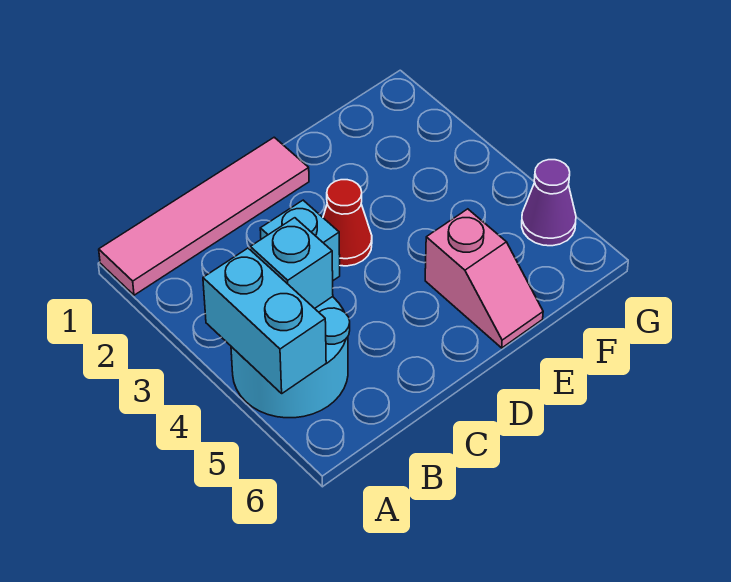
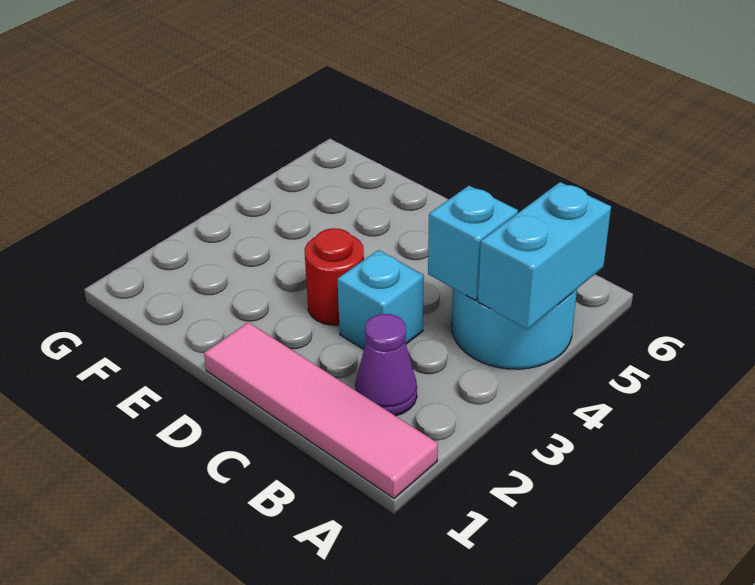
red cone D3 level 1 -> red round brick D3 level 1
pink slope E5:E6 level 1 top 5 -> none
purple cone G5 level 1 -> purple cone B2 level 1

